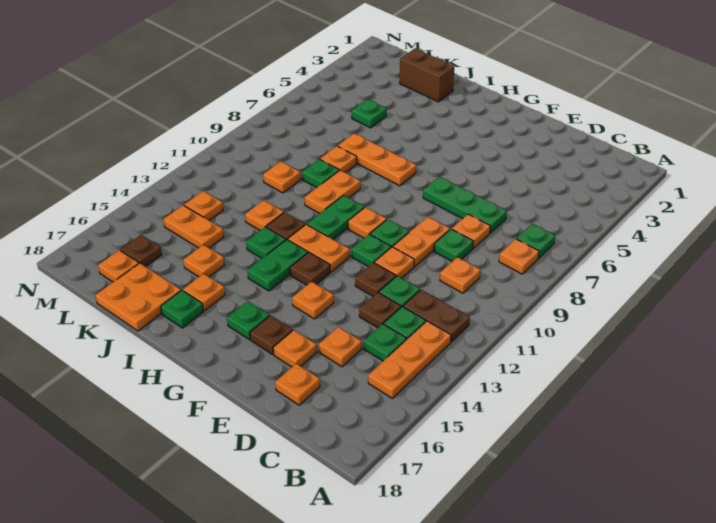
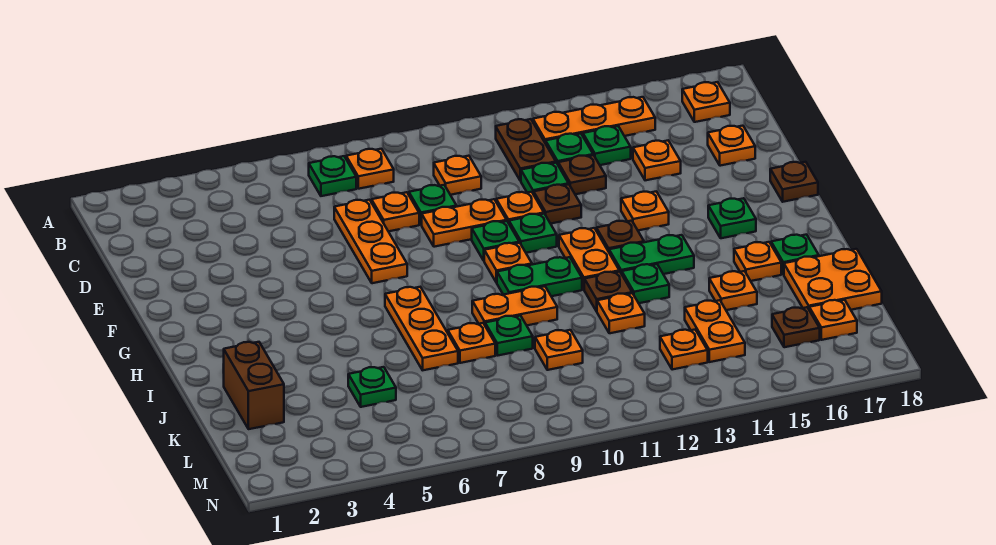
green plate D7:F7 level 1 -> orange plate D7:F7 level 1
orange plate E16 level 1 -> orange plate B17 level 1
brown plate F16 level 1 -> brown plate F18 level 1

